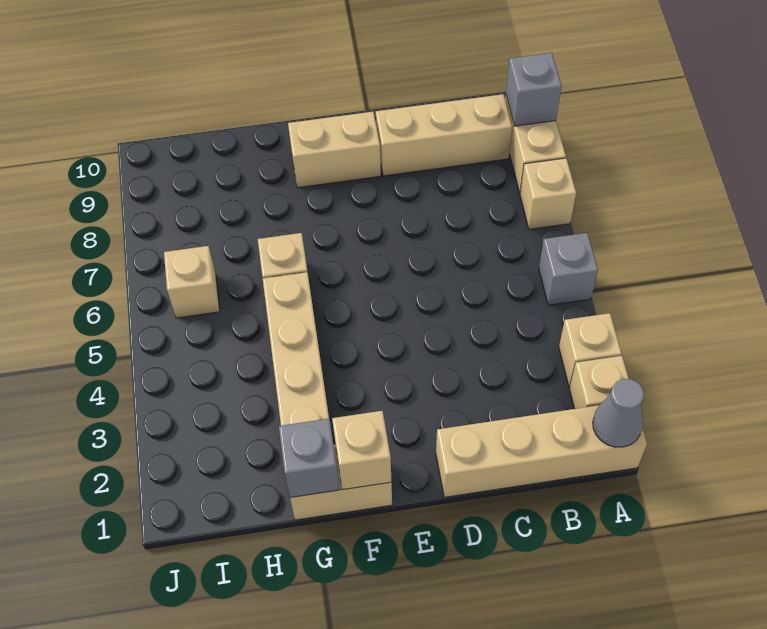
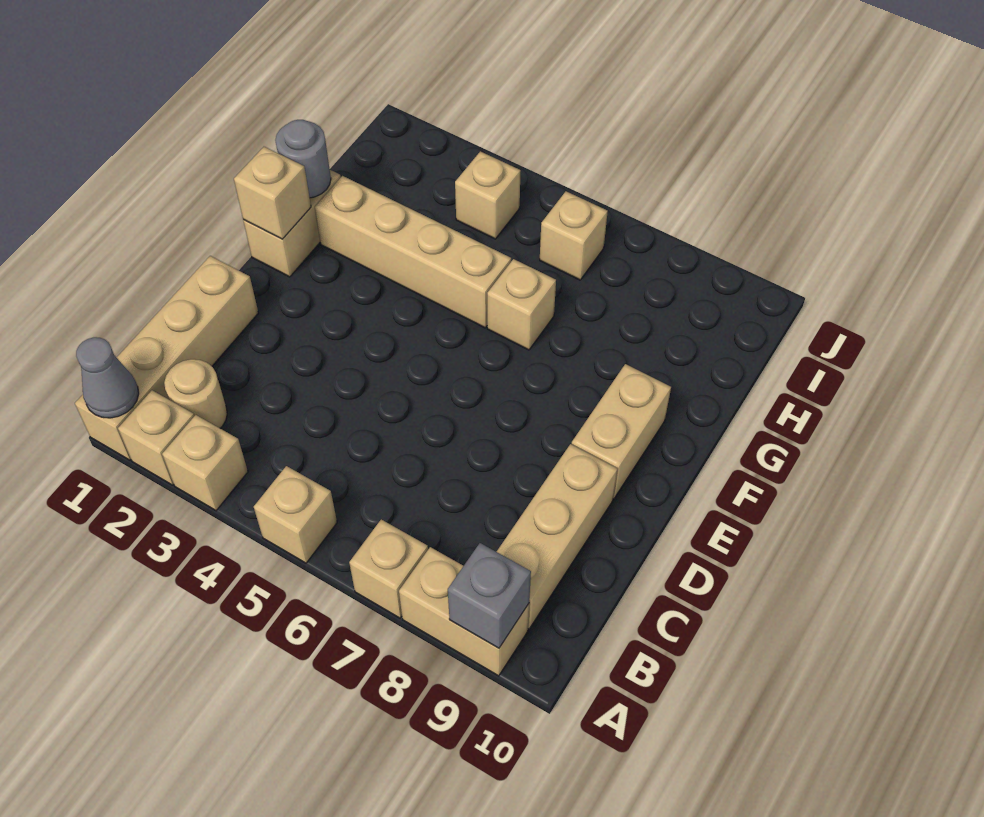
grey brick A5 level 1 -> tan brick A5 level 1
none -> tan round brick B2 level 1
grey brick G1 level 2 -> grey round brick G1 level 2
none -> tan brick I4 level 1

